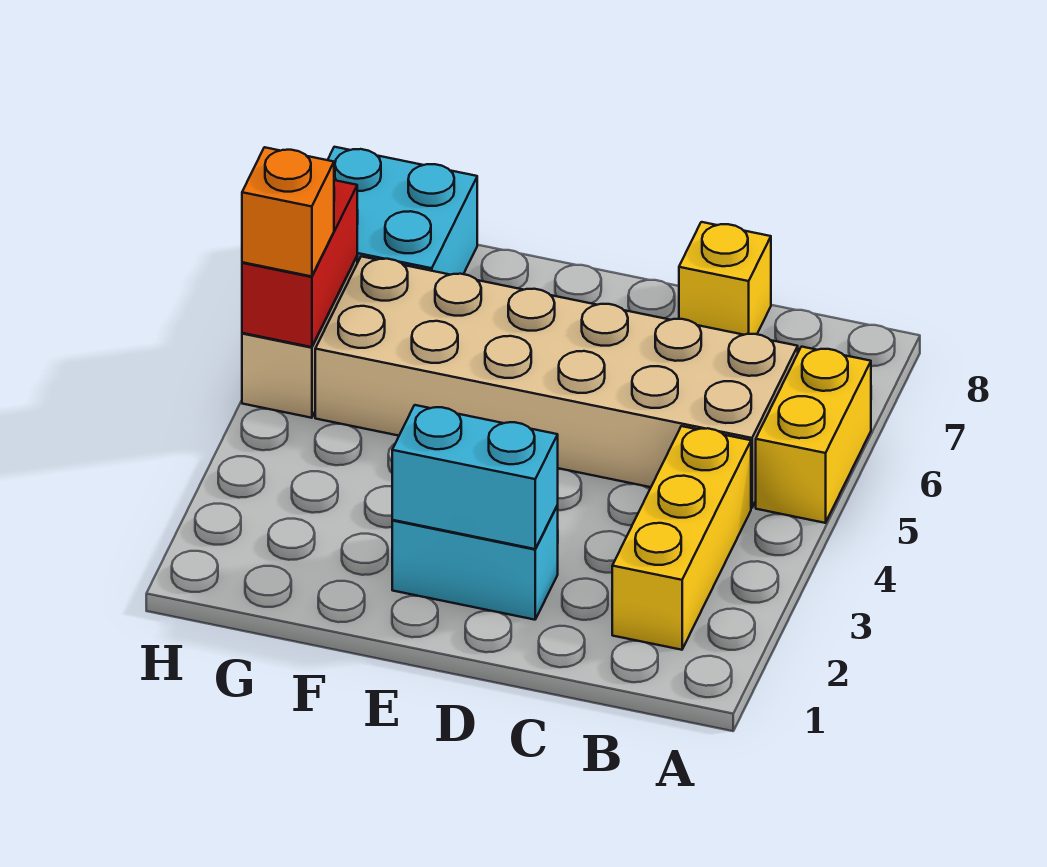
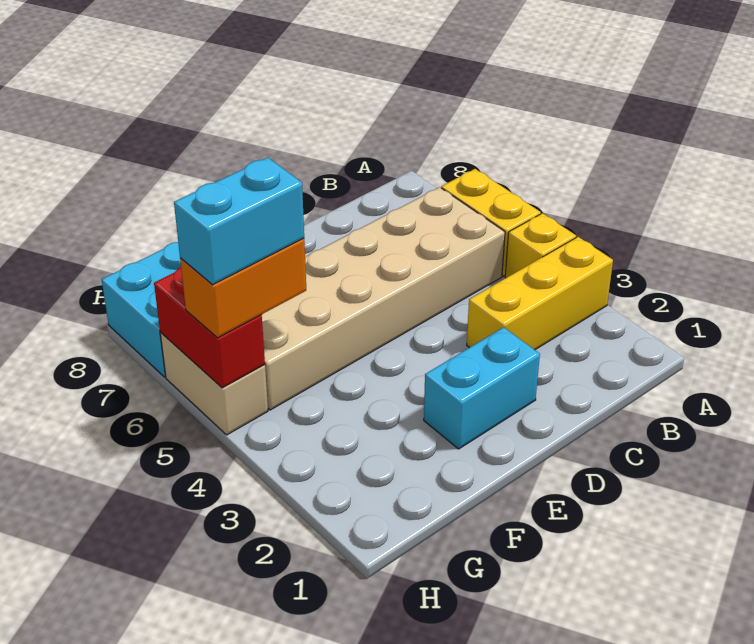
yellow brick B2:B4 level 1 -> yellow brick A3:C3 level 1
yellow brick C8 level 1 -> yellow brick A4 level 1
cyan brick D2:E2 level 2 -> cyan brick G5:H5 level 4
orange brick H5 level 3 -> orange brick G5:H5 level 3

